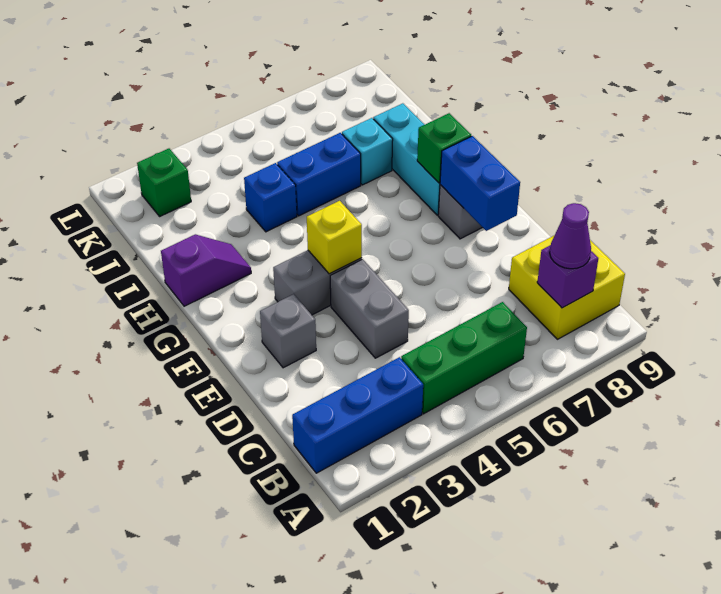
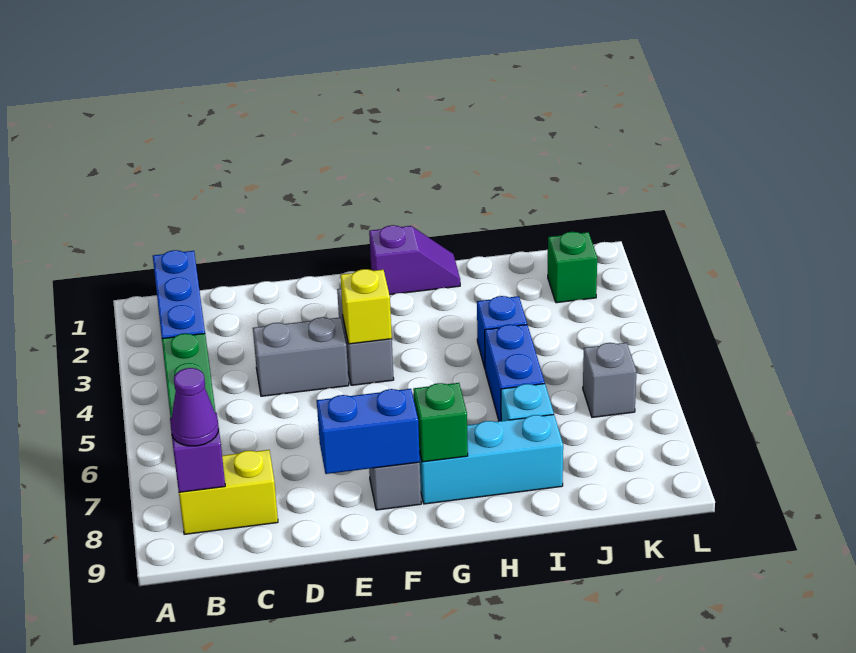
yellow brick B8:C9 level 1 -> yellow brick B8:C8 level 1
grey brick E2 level 1 -> grey brick K6 level 1
purple slope H1:H2 level 1 top 1 -> purple slope G1:H1 level 1 top G

